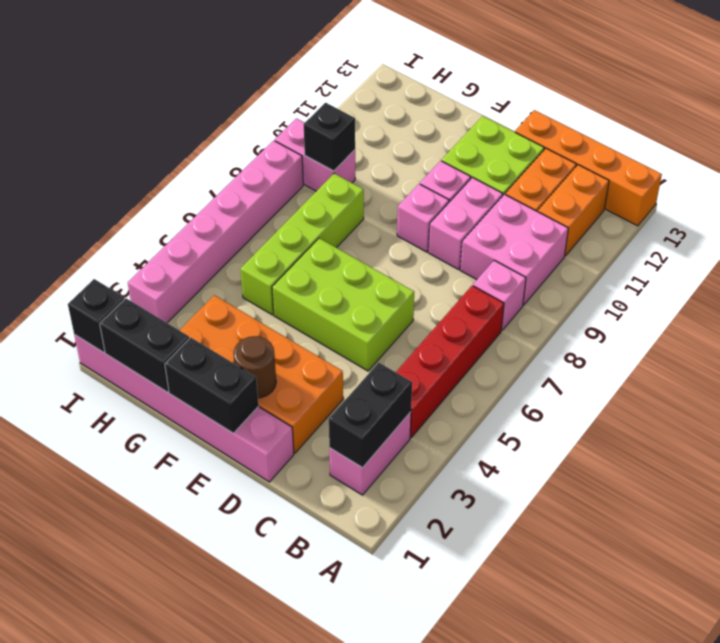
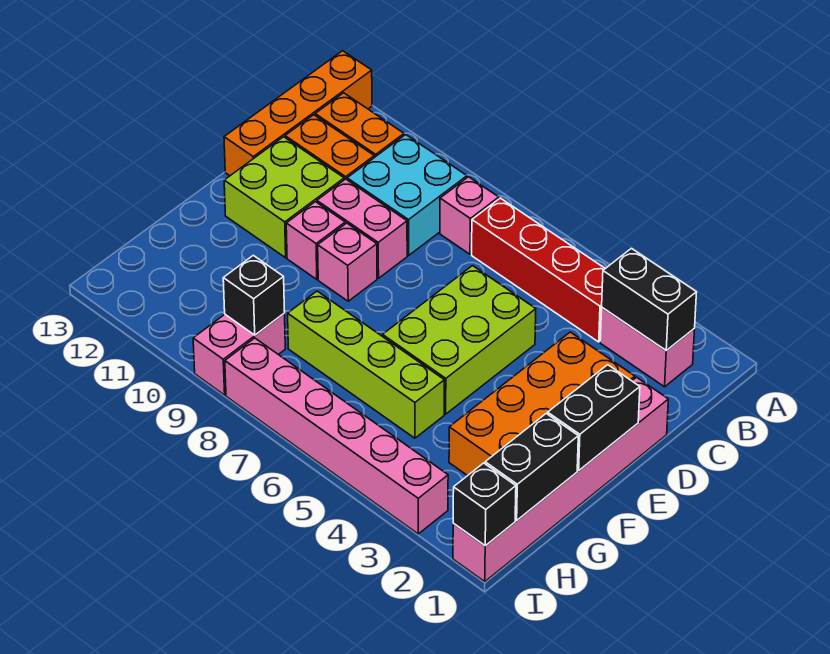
pink brick B9:C10 level 1 -> cyan brick B9:C10 level 1
brown round brick E2 level 2 -> none

